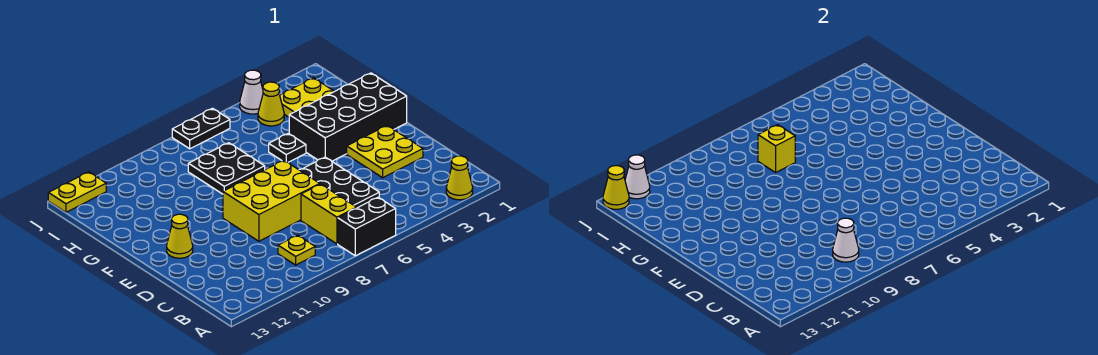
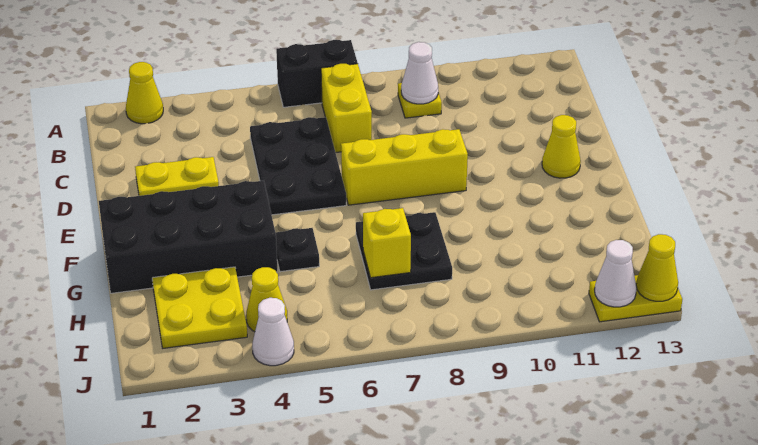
yellow plate D2:E3 level 1 -> yellow plate D2:D3 level 1
yellow brick D7:E9 level 1 -> yellow brick E7:E9 level 1
black plate J6:J7 level 1 -> none

